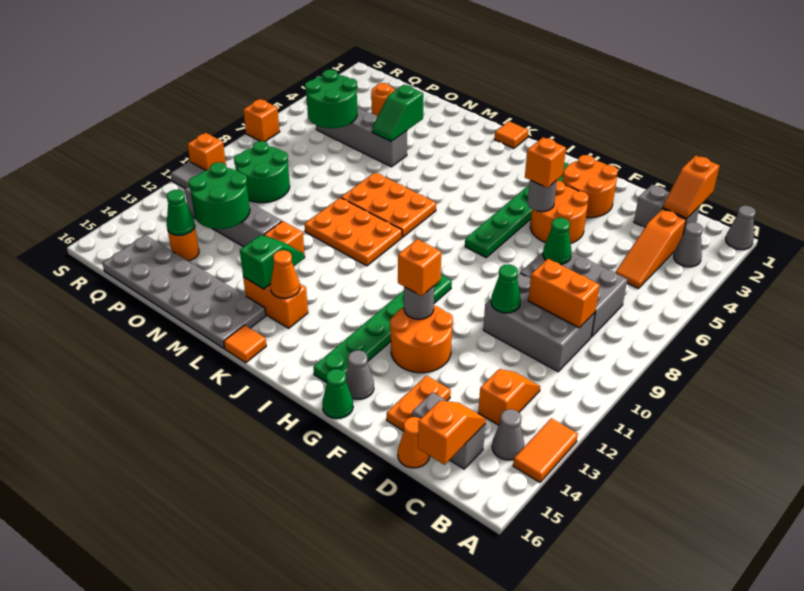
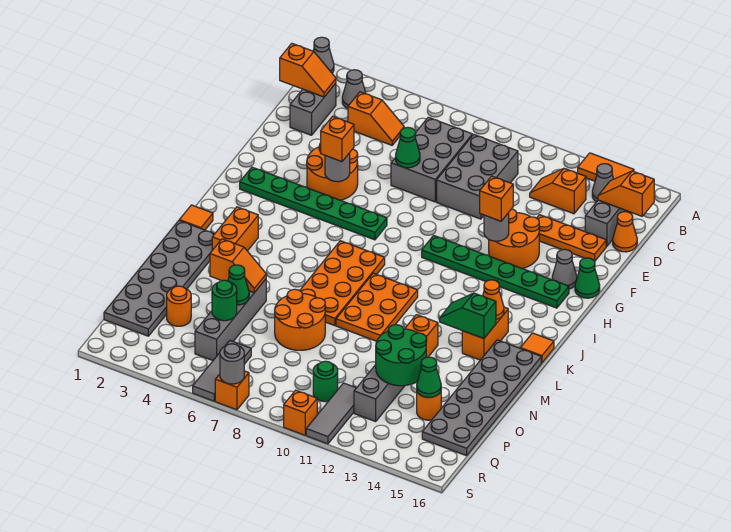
orange slope C3:C5 level 1 top 3 -> orange slope C4:C5 level 1 top 4
orange brick C9:D9 level 2 -> orange brick K3:L3 level 1
green cone E10 level 2 -> green cone O5 level 2
orange plate E14:E15 level 1 -> orange plate E13:E15 level 1
orange round brick F2:G3 level 1 -> orange round brick N7:O8 level 1
orange plate K7:M8 level 1 -> orange plate J7:M8 level 1
none -> grey plate L1:Q2 level 1
green slope N4:N5 level 2 top 4 -> orange slope N4:N5 level 2 top 4
green round brick P5:Q6 level 2 -> green round brick P5 level 2
green round brick P9:Q10 level 1 -> green round brick Q10 level 1
none -> grey tile Q6:S6 level 1
none -> grey round brick S7 level 2

